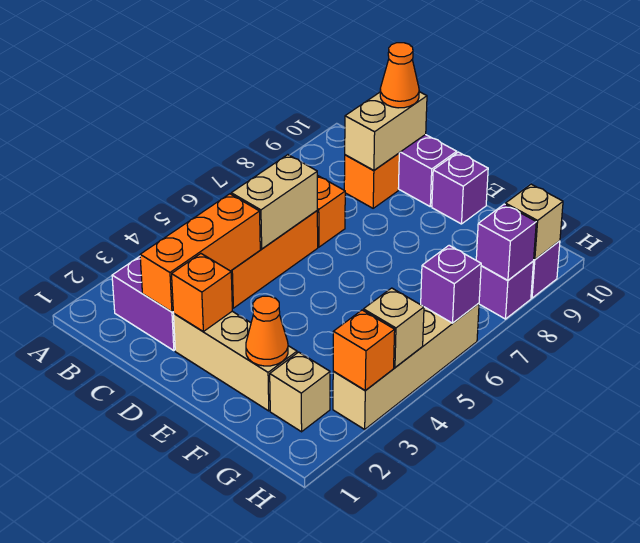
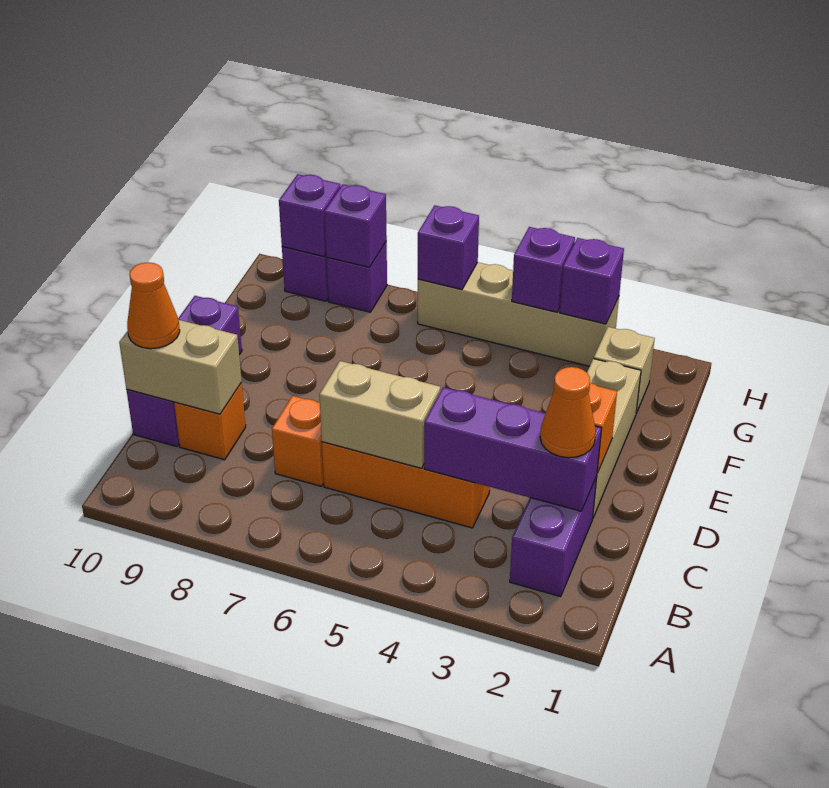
orange brick C2:C4 level 2 -> purple brick C2:C4 level 2
orange cone F2 level 2 -> orange cone C2 level 3
orange brick H3 level 2 -> purple brick H3 level 2
tan brick H4 level 2 -> purple brick H4 level 2
tan brick H9 level 2 -> purple brick H9 level 2

